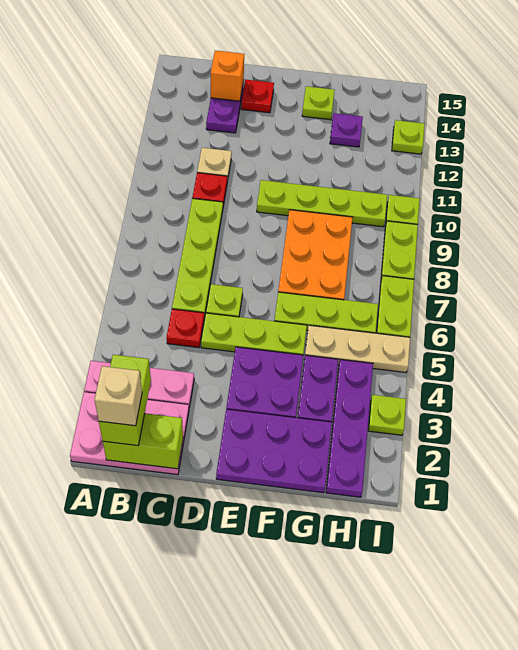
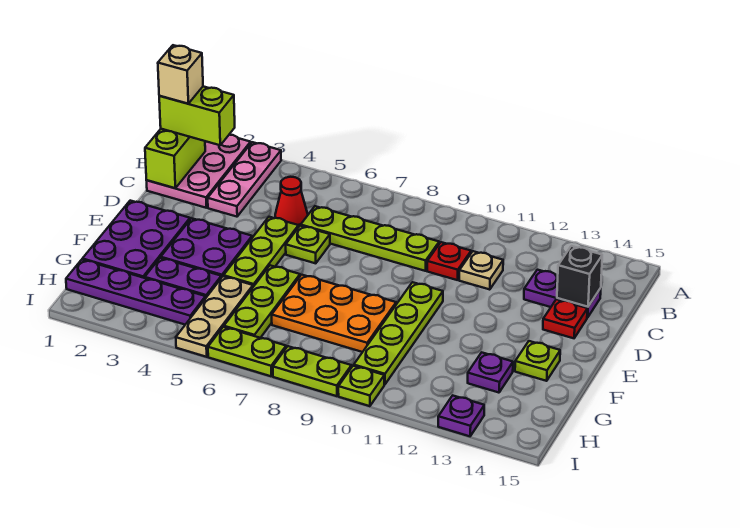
red plate C5 level 1 -> red cone C5 level 1
orange brick C14 level 2 -> black brick C14 level 2
lime plate I3 level 1 -> none
lime plate I13 level 1 -> purple plate I13 level 1

